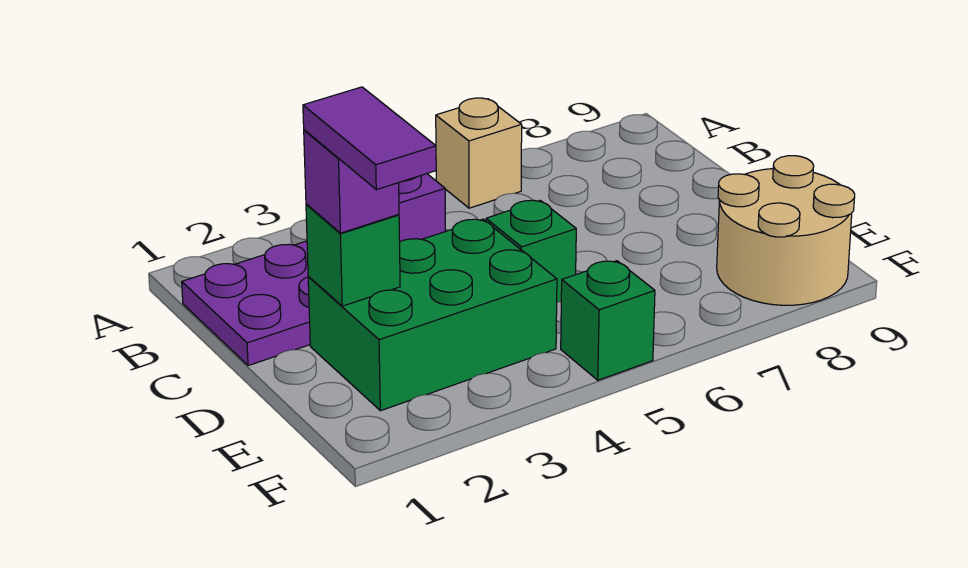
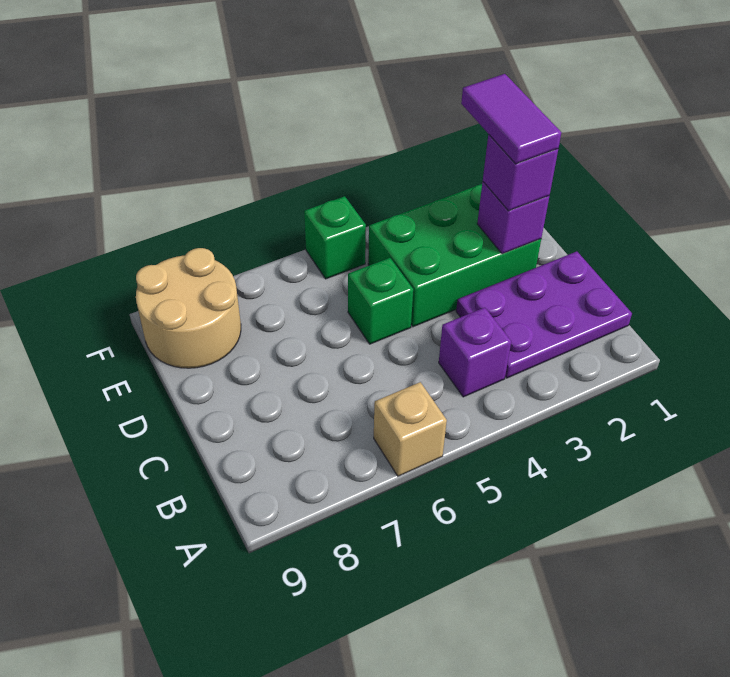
green brick D2 level 2 -> purple brick D2 level 2

